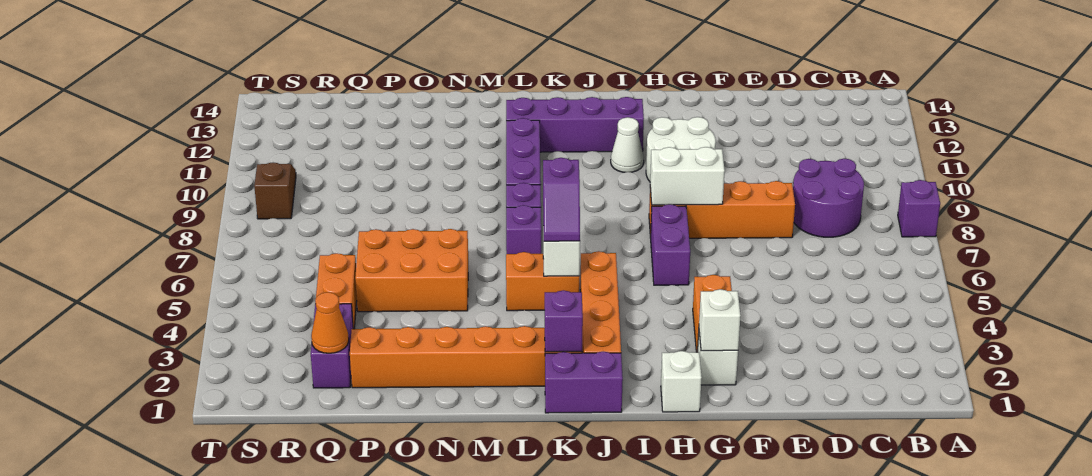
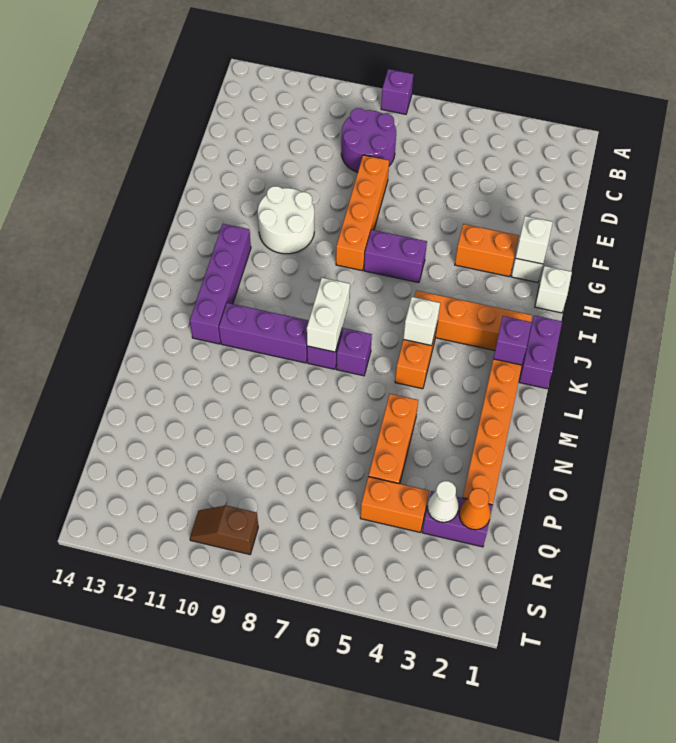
white brick G8:H8 level 2 -> white brick K8:L8 level 2
white cone I11 level 1 -> white cone Q3 level 2
purple slope K5:K6 level 3 top 6 -> none
orange brick N5:P6 level 1 -> orange brick N5:P5 level 1

